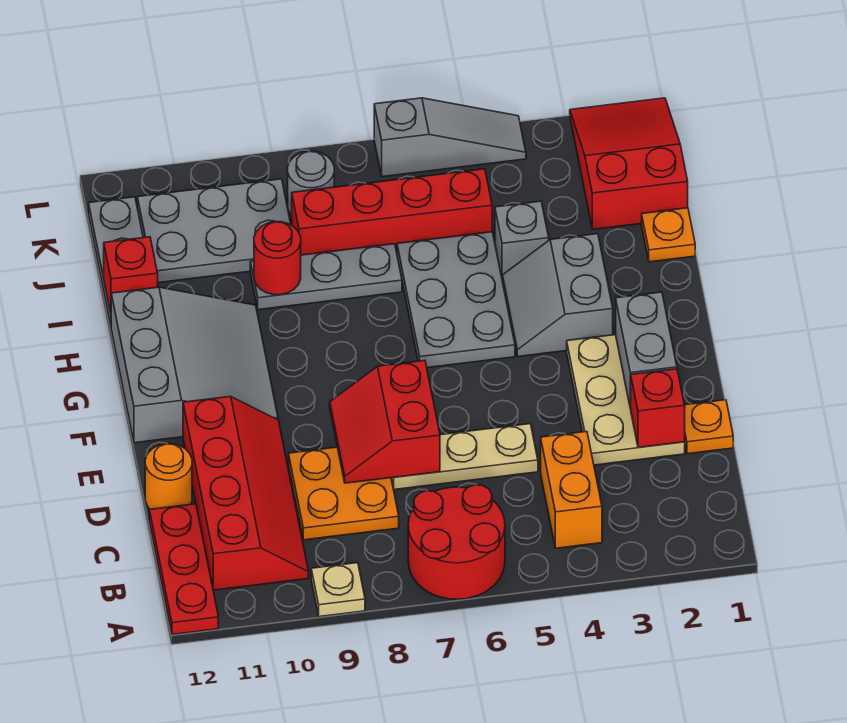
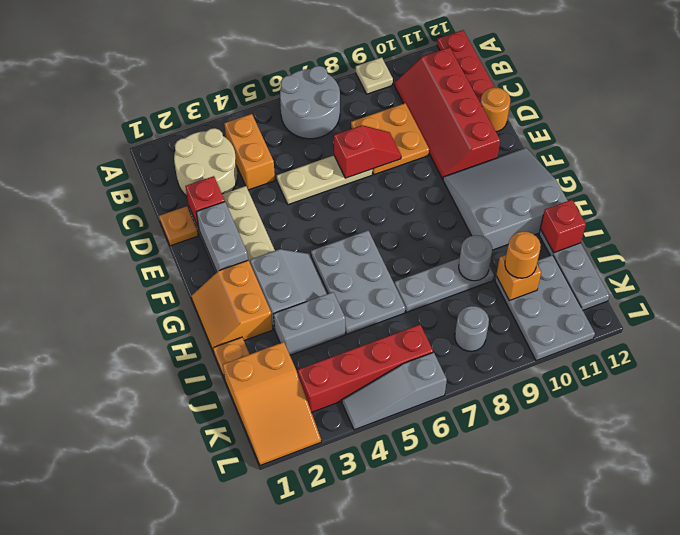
red round brick A6:B7 level 1 -> grey round brick A6:B7 level 1
none -> tan round brick B2:C3 level 1
red slope D7:E8 level 2 top 7 -> red slope D7:D8 level 2 top 7
grey slope F10:H12 level 1 top 12 -> grey slope F10:H12 level 1 top H
none -> orange slope G1:H2 level 1 top 2
grey brick I4 level 1 -> grey brick I3:I4 level 1
red round brick I9 level 2 -> grey round brick I9 level 2
red slope J1:L2 level 1 top J -> orange slope J1:L2 level 1 top J
red brick J5:J8 level 1 -> red brick K3:K6 level 1
grey plate J9:K11 level 1 -> grey plate J10:L11 level 1
none -> orange brick J10 level 2
none -> orange round brick J10 level 3

